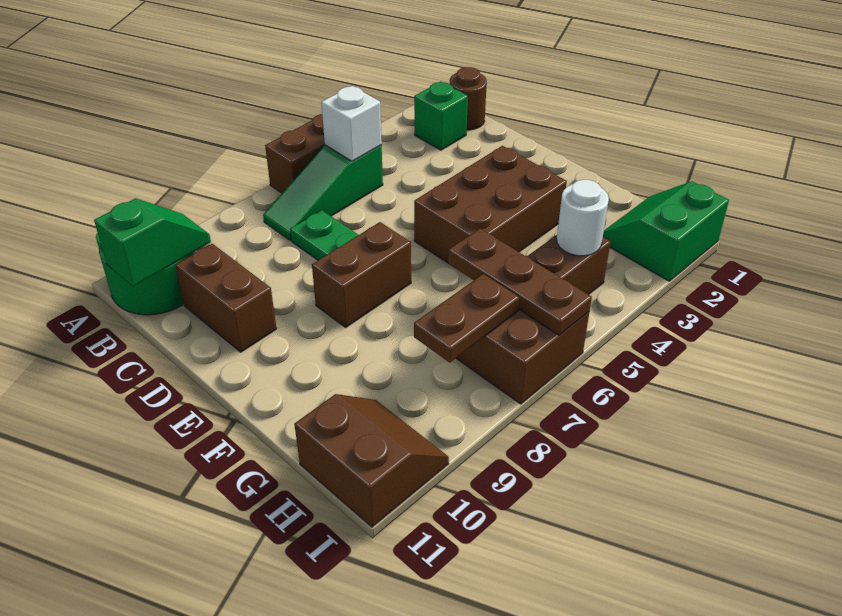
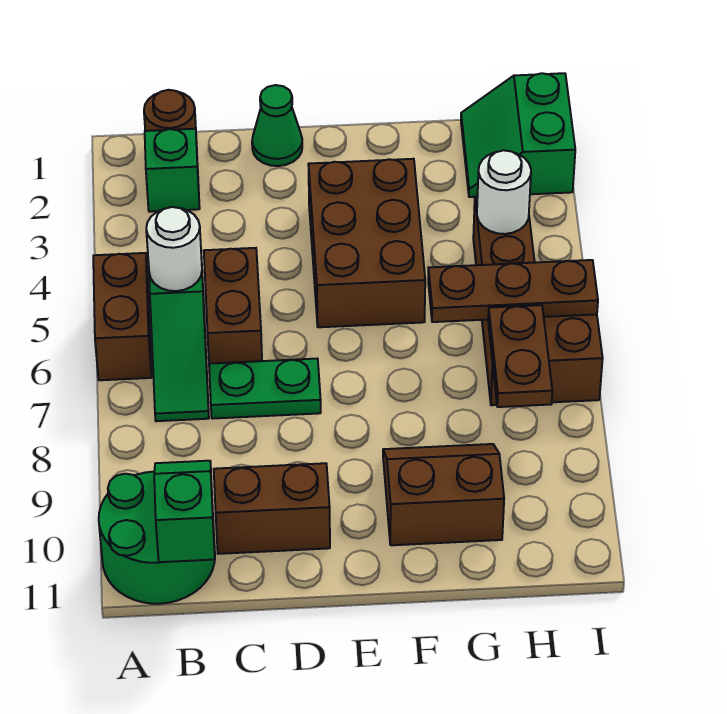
white brick B5 level 2 -> white round brick B5 level 2
none -> green cone D1 level 1
brown brick E7:E8 level 1 -> brown brick C5:C6 level 1
brown slope H10:I11 level 1 top 11 -> brown slope F9:G10 level 1 top 10

